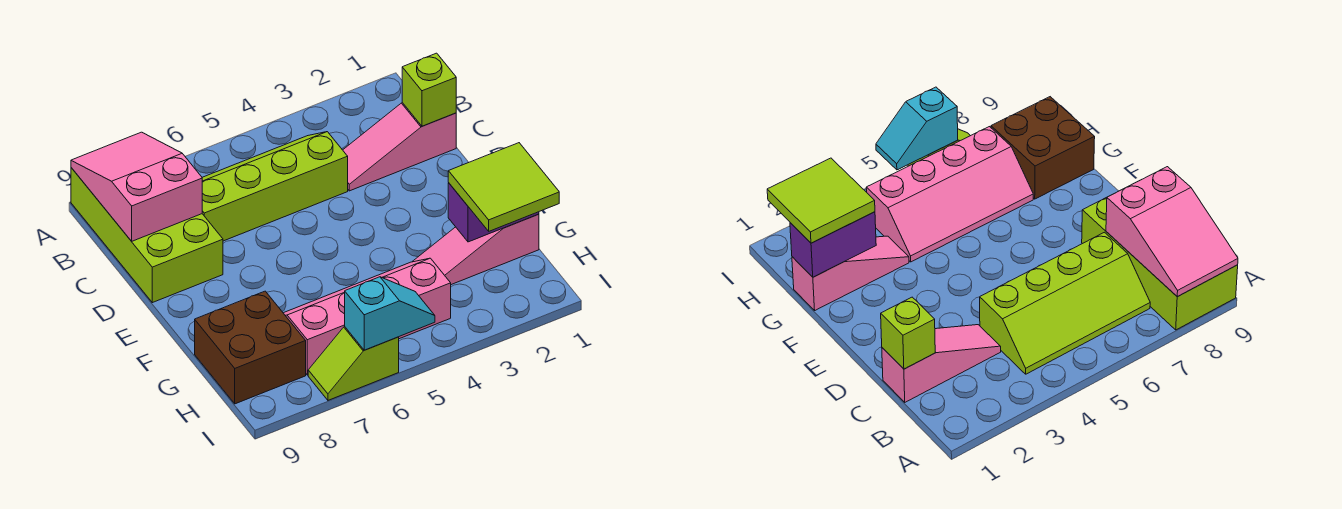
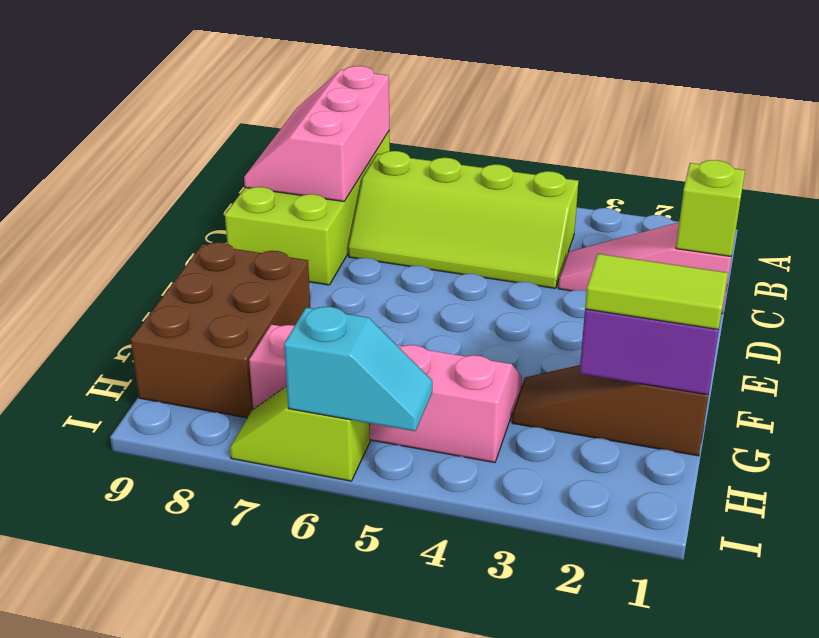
pink slope A8:C9 level 2 top C -> pink slope A8:C9 level 2 top 8
lime slope B4:C7 level 1 top C -> lime slope B4:C7 level 1 top B
pink slope G1:G3 level 1 top 1 -> brown slope G1:G3 level 1 top 1
lime tile G1:H2 level 3 -> lime tile G1:G2 level 3
brown brick G8:H9 level 1 -> brown brick F8:H9 level 1

